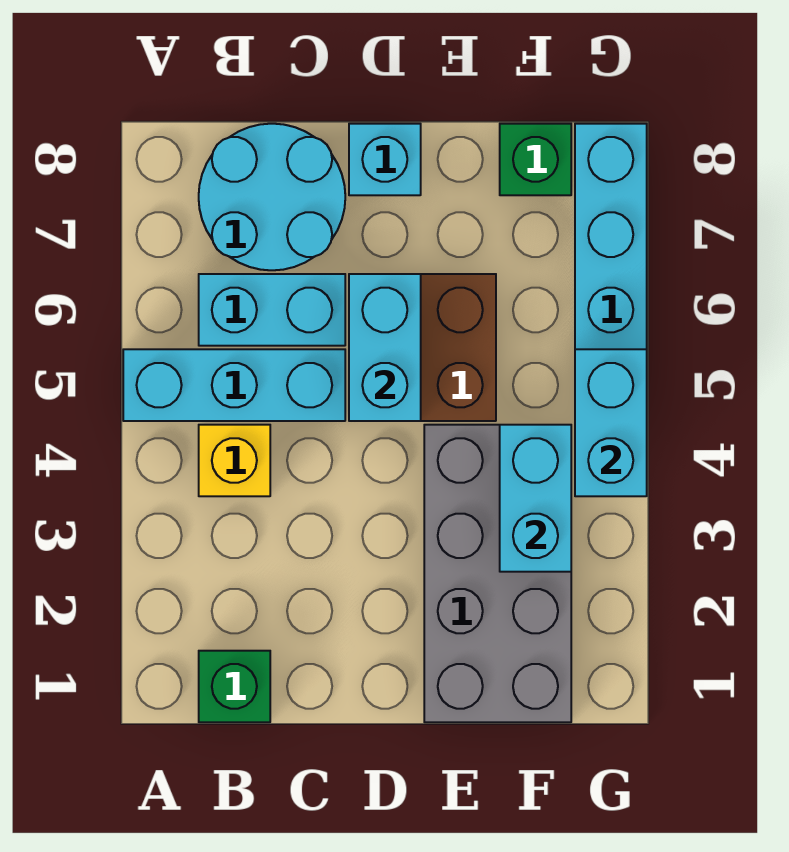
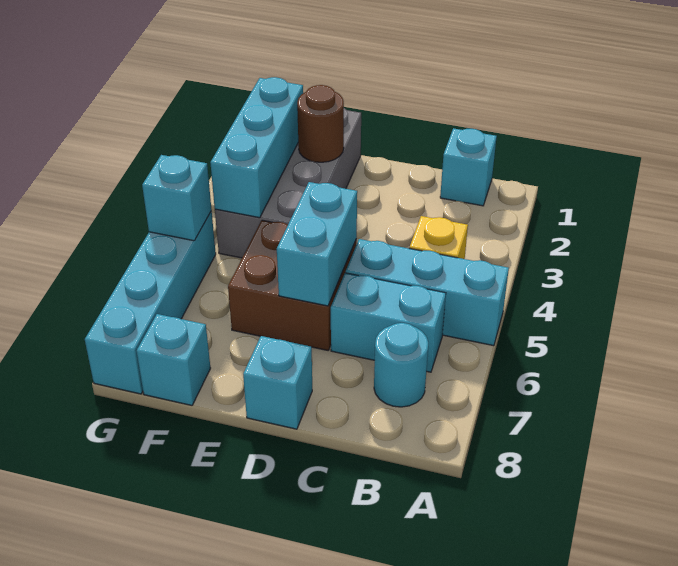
green brick B1 level 1 -> cyan brick B1 level 1
cyan round brick B7:C8 level 1 -> cyan round brick B7 level 1
none -> brown round brick E2 level 2
cyan brick F3:F4 level 2 -> cyan brick F2:F4 level 2
green brick F8 level 1 -> cyan brick F8 level 1
cyan brick G4:G5 level 2 -> cyan brick G5 level 2

